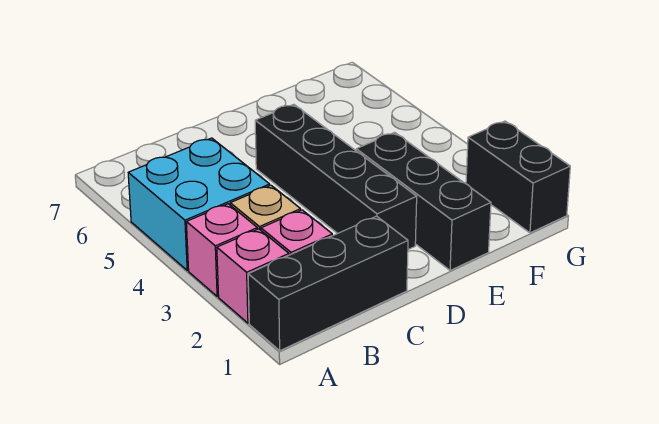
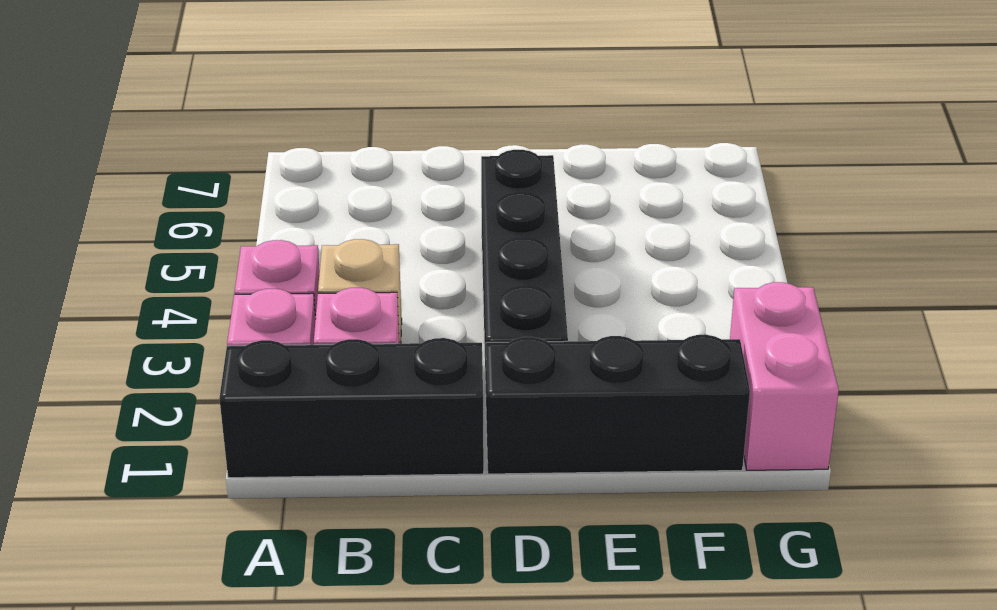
cyan brick A4:B5 level 1 -> none
black brick E1:E3 level 1 -> black brick D1:F1 level 1
black brick G1:G2 level 1 -> pink brick G1:G2 level 1

